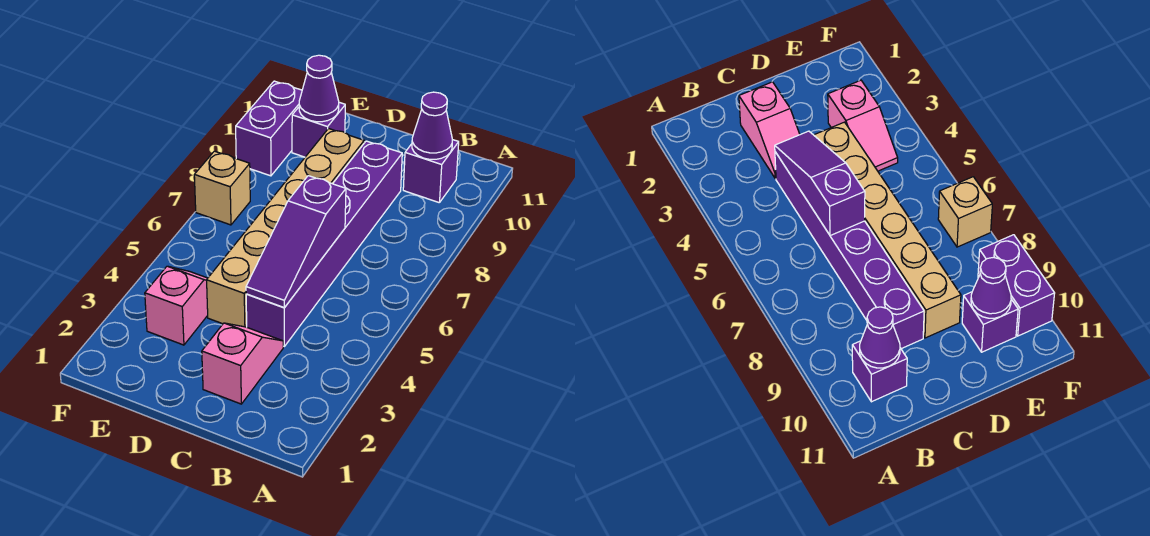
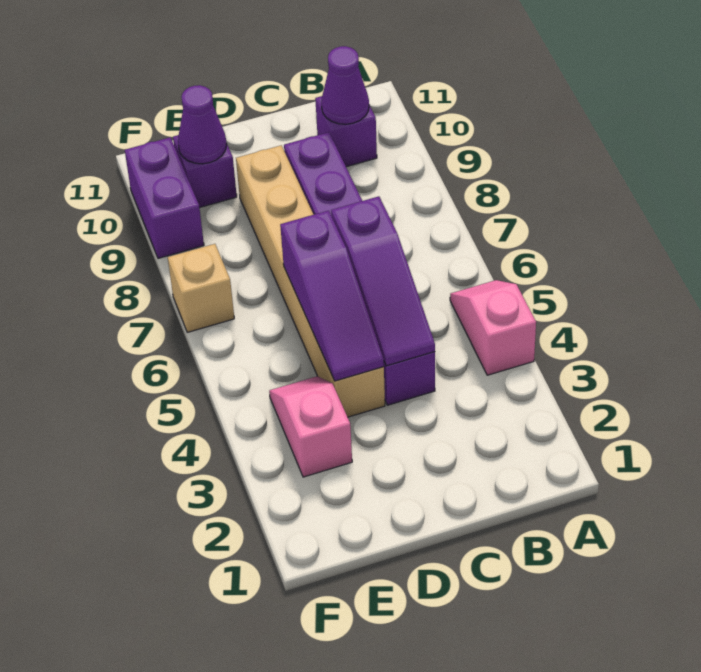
pink slope C2:C3 level 1 top 2 -> pink slope A4:A5 level 1 top 4
none -> purple slope D4:D6 level 2 top 6

